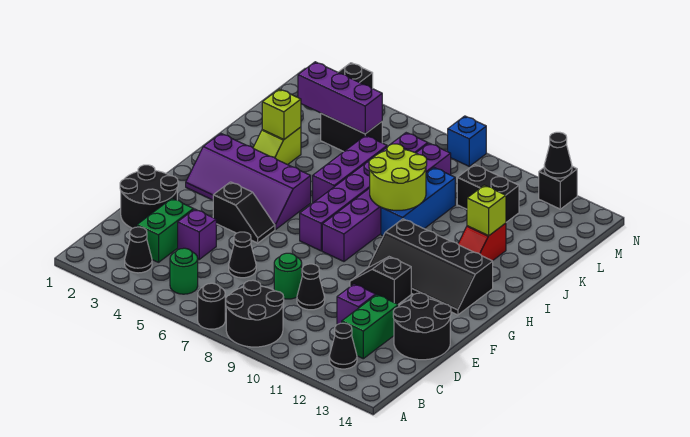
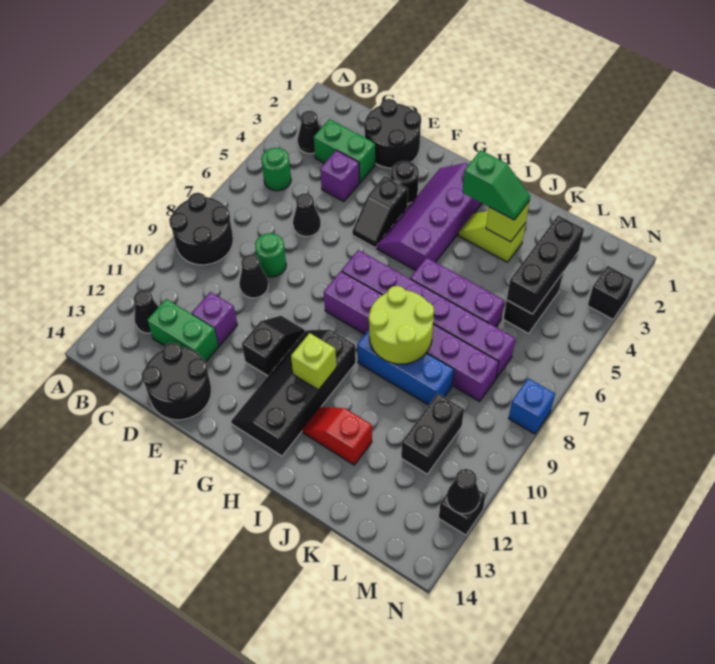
black round brick A7 level 1 -> black round brick F3 level 1
none -> green slope I3:J3 level 3 top I
lime brick J12 level 2 -> lime brick H11 level 2
purple brick L3:L5 level 2 -> black brick L3:L5 level 2

